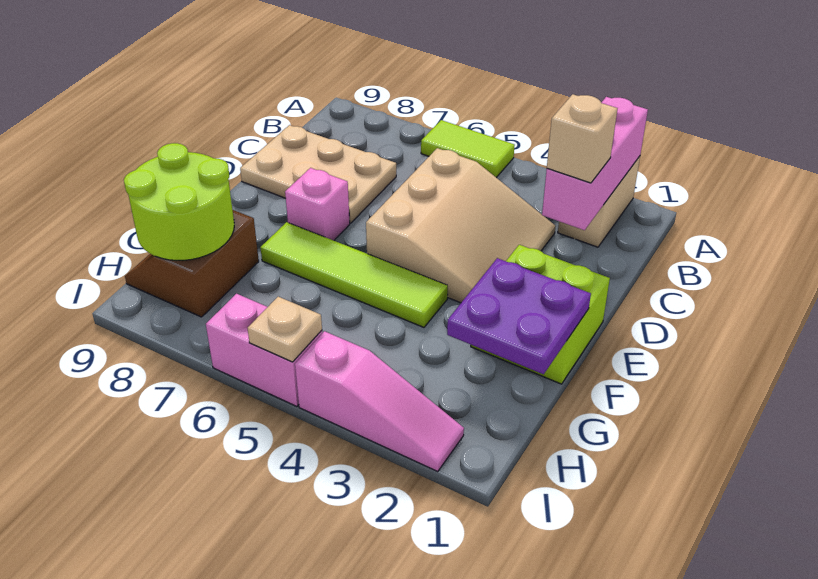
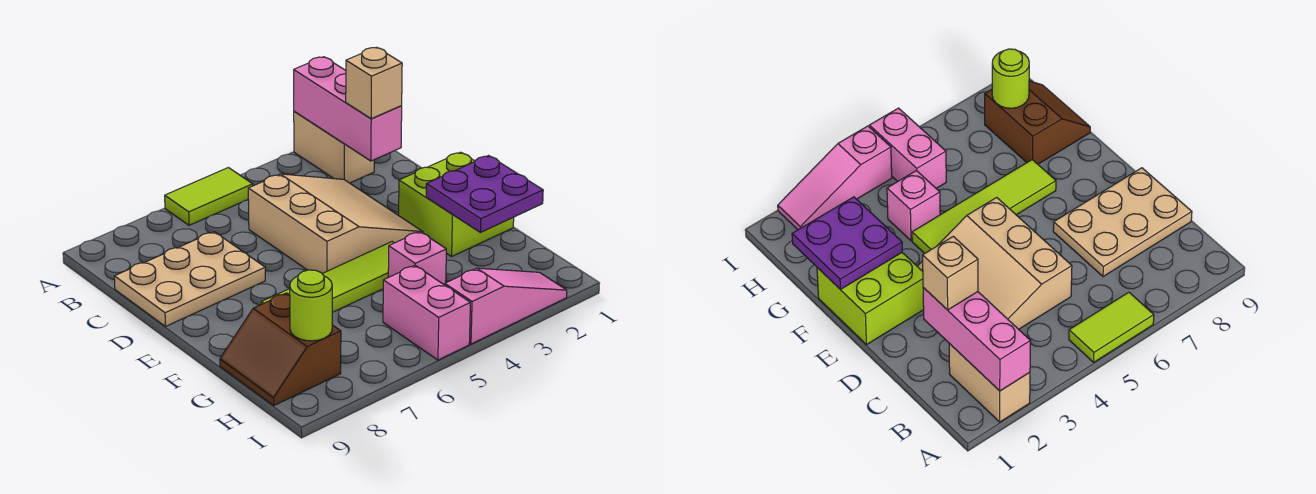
pink brick E7 level 1 -> pink brick G4 level 1
lime round brick G8:H9 level 2 -> lime round brick H8 level 2
pink brick I5:I6 level 1 -> pink brick H5:I5 level 1
tan plate I5 level 2 -> none

